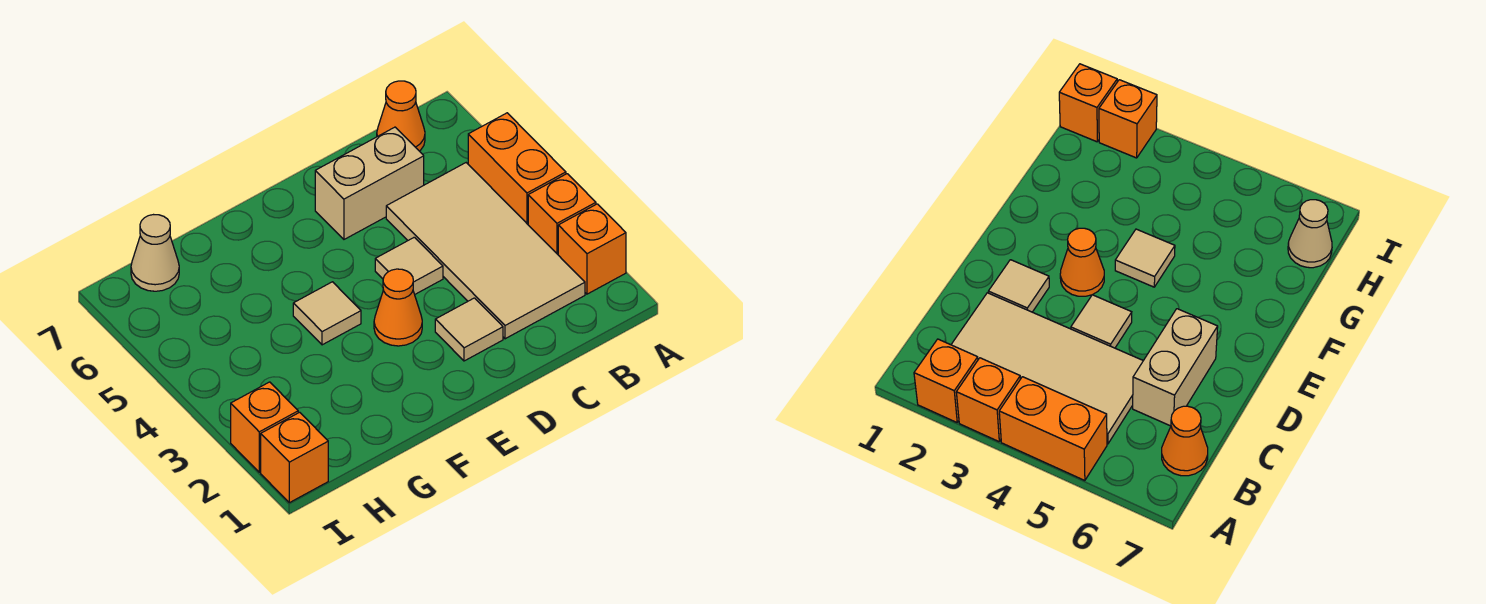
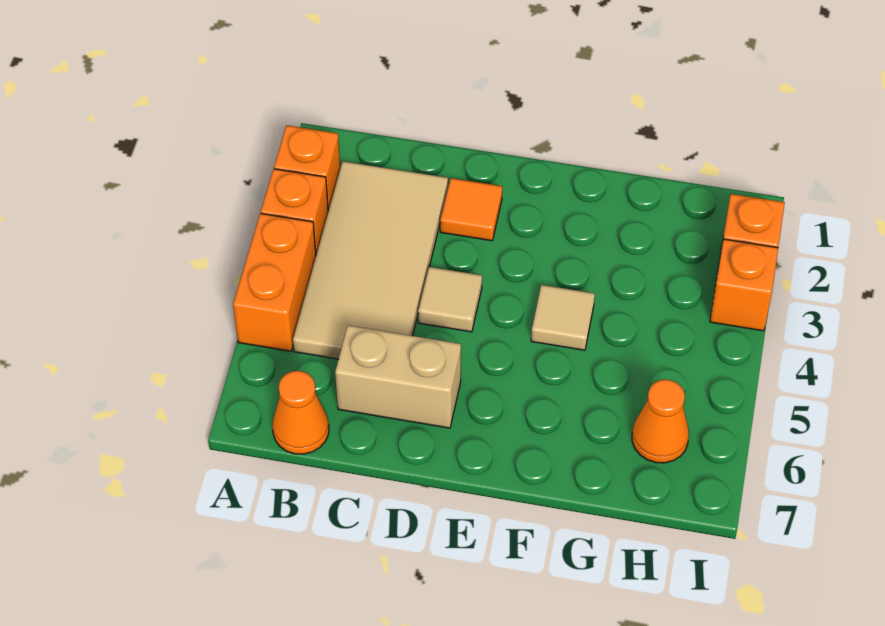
tan tile D2 level 1 -> orange tile D2 level 1
orange cone E3 level 1 -> orange cone H6 level 1
tan cone H7 level 1 -> none
orange brick I1 level 1 -> orange brick I3 level 1

